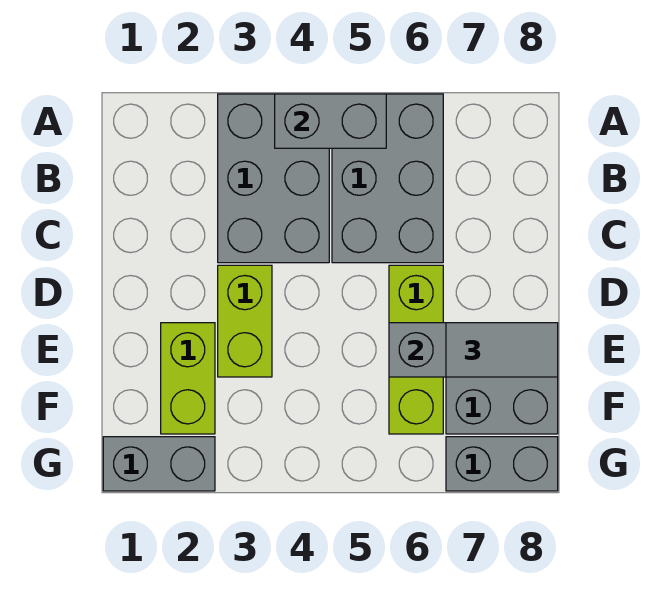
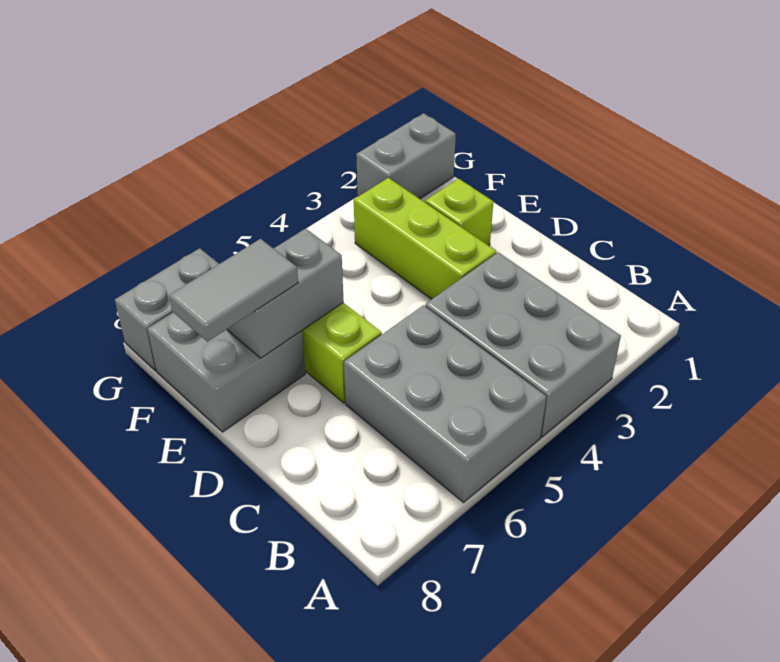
grey brick A4:A5 level 2 -> none
lime brick D3:E3 level 1 -> lime brick D3:F3 level 1
lime brick E2:F2 level 1 -> lime brick E2 level 1

